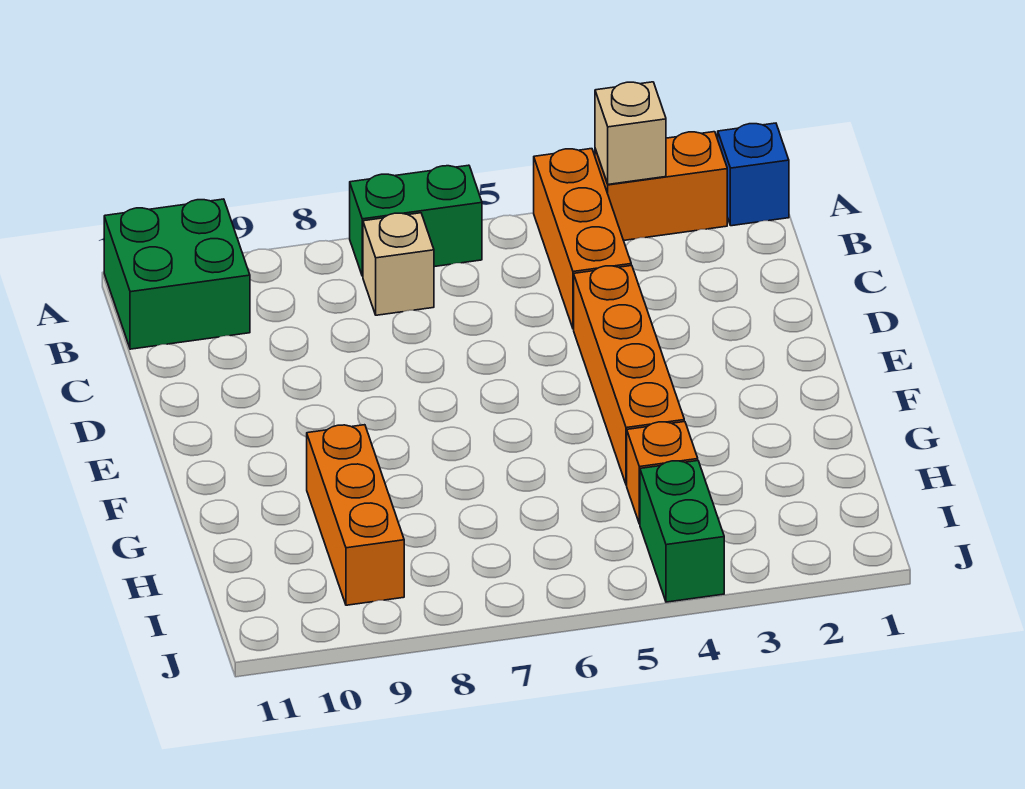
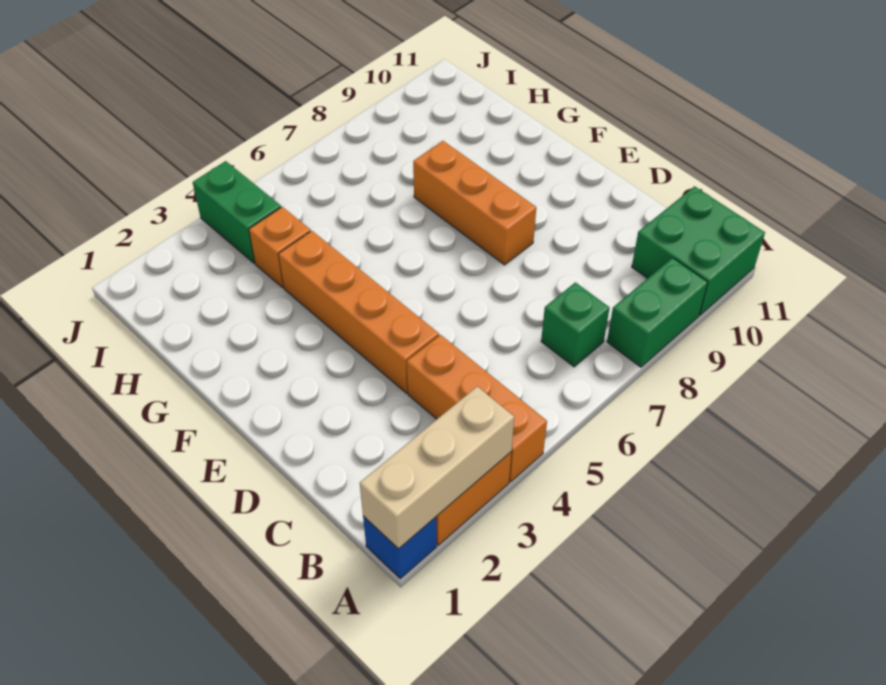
tan brick A3 level 2 -> tan brick A1:A3 level 2
green brick A6:A7 level 1 -> green brick A8:A9 level 1
tan brick B7 level 1 -> green brick B7 level 1
orange brick G9:I9 level 1 -> orange brick E8:G8 level 1

